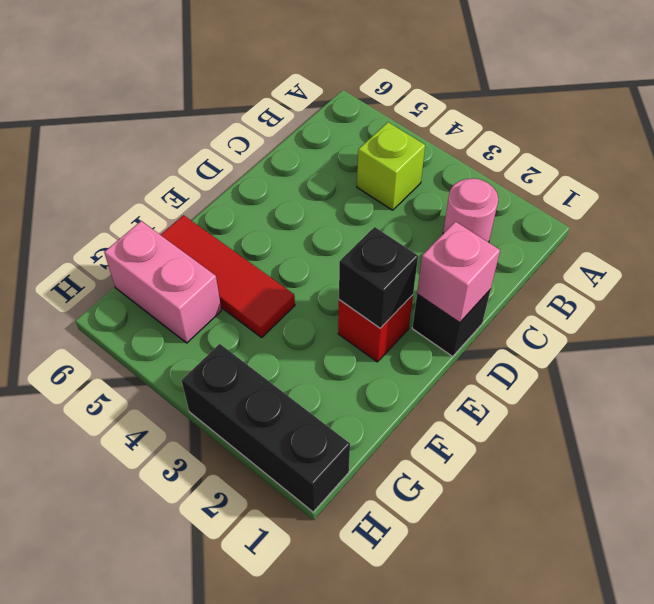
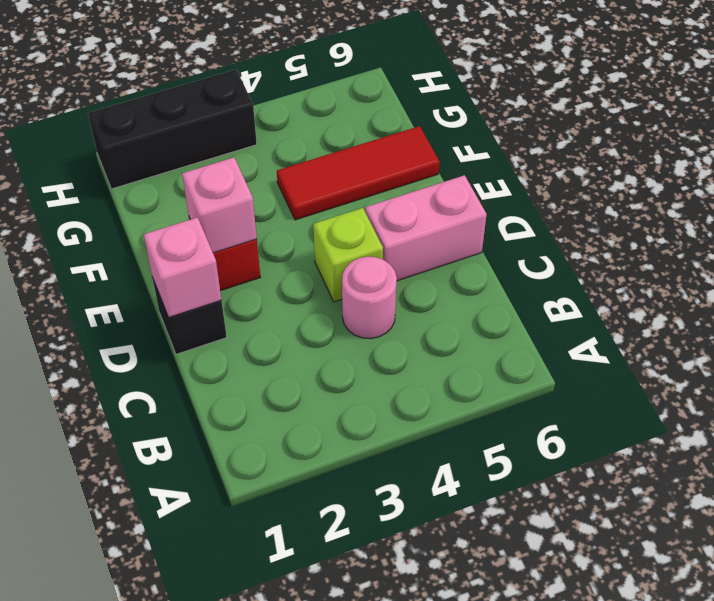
pink round brick B2 level 1 -> pink round brick C4 level 1
lime brick B4 level 1 -> lime brick D4 level 1
black brick E2 level 2 -> pink brick E2 level 2
pink brick G5:G6 level 1 -> pink brick D5:D6 level 1

